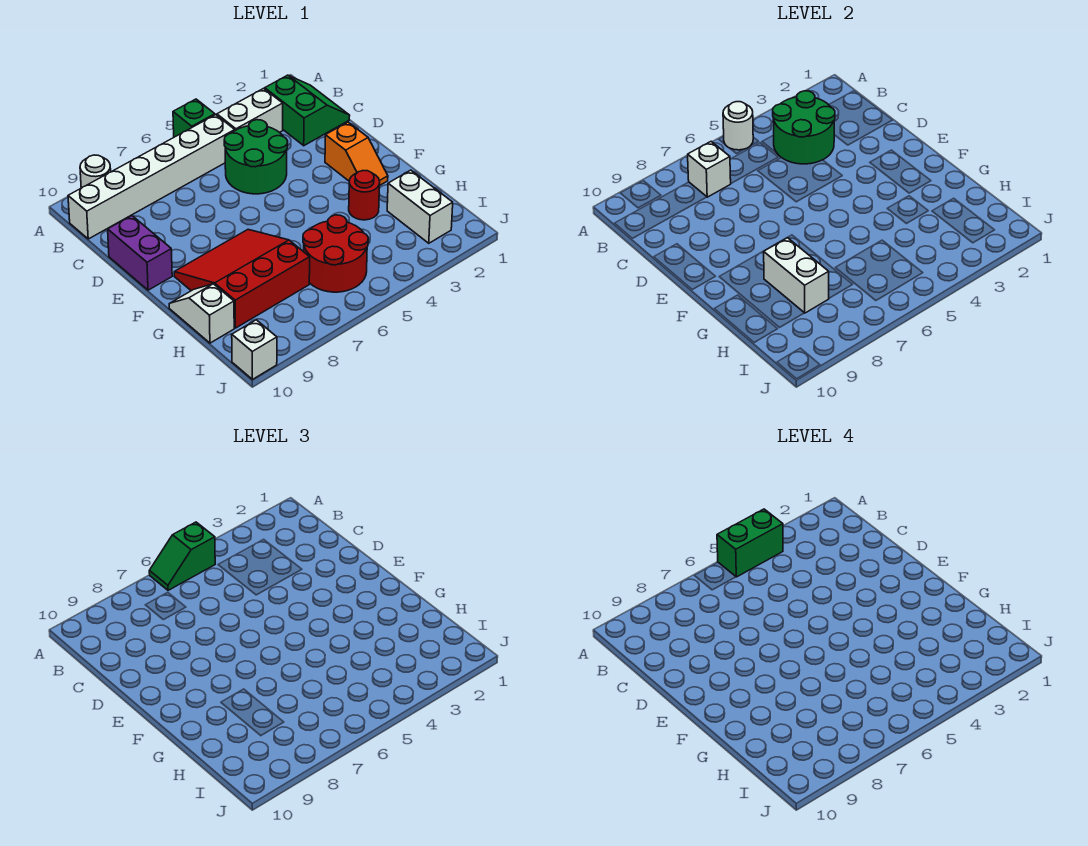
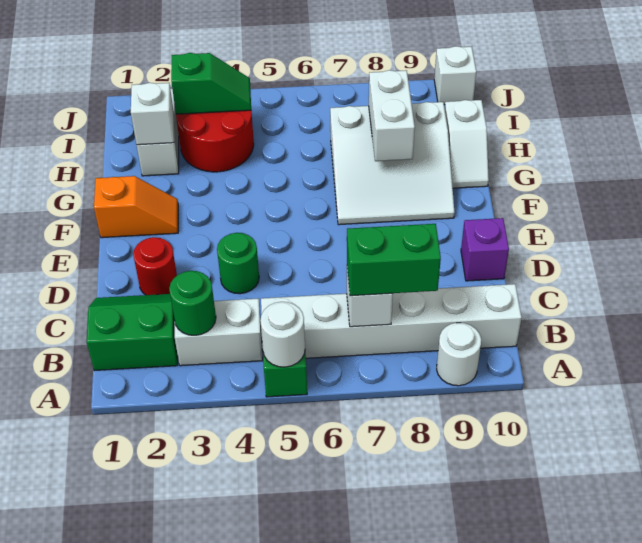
green brick A4:A5 level 4 -> green brick B7:B8 level 3
green slope A5:A6 level 3 top 5 -> green slope I3:I4 level 2 top 3
green slope B1:C2 level 1 top 2 -> green slope B1:C2 level 1 top B
green round brick B3:C4 level 2 -> green round brick B3 level 2
green round brick C4:D5 level 1 -> green round brick D4 level 1
purple brick D10:E10 level 1 -> purple brick D10 level 1
orange slope E2:F2 level 1 top E -> orange slope F1:F2 level 1 top 1
red slope F7:H9 level 1 top H -> white slope F7:H9 level 1 top H
red round brick G3 level 1 -> red round brick D2 level 1
none -> white brick H2 level 2
red round brick H5:I6 level 1 -> red round brick H3:I4 level 1

